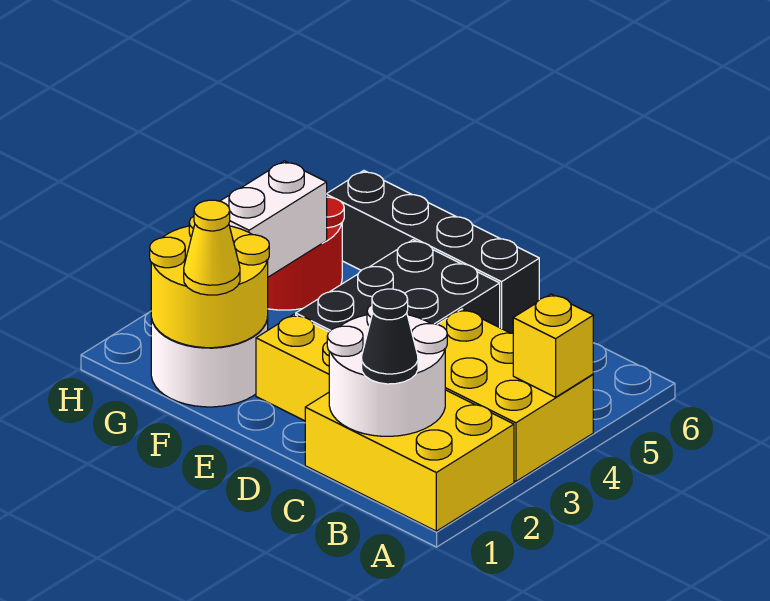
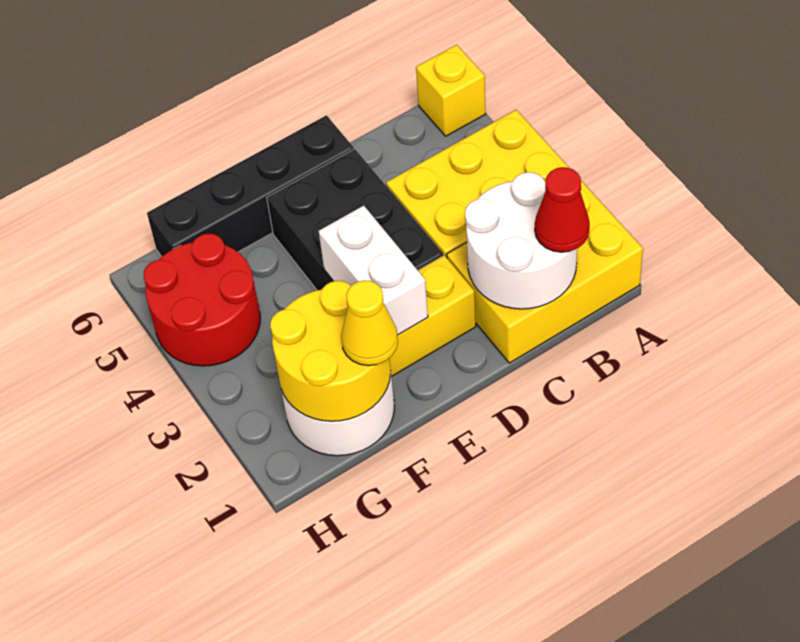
yellow brick A4 level 2 -> yellow brick A6 level 1
black cone B1 level 3 -> red cone B1 level 3
white brick G3:G4 level 2 -> white brick E2:E3 level 2

